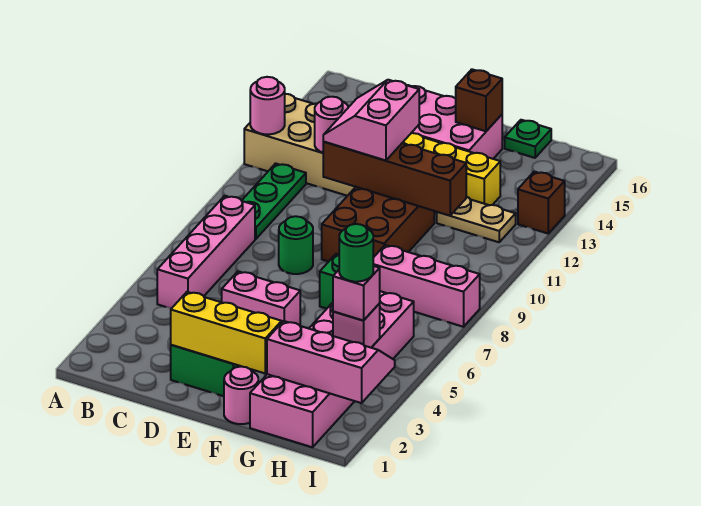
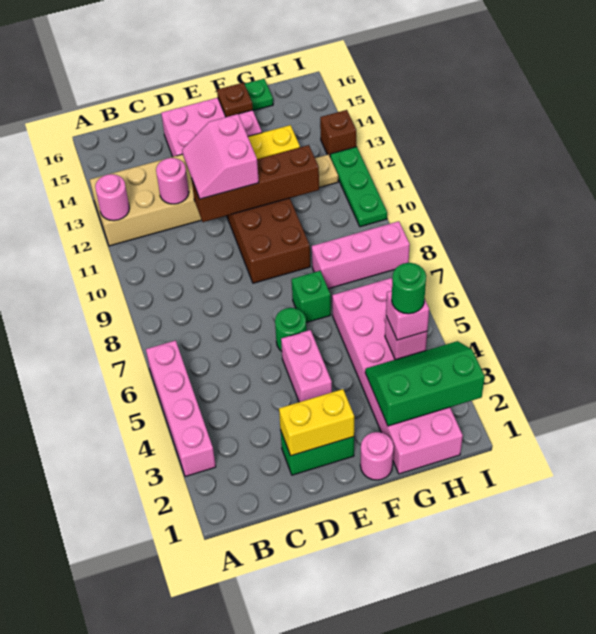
pink brick B5:B8 level 1 -> pink brick A3:A6 level 1
green plate B9:B11 level 1 -> green plate I10:I12 level 1
yellow brick D2:F2 level 2 -> yellow brick D2:E2 level 2
pink brick D5:E5 level 1 -> pink brick E4:E5 level 1
green round brick D8 level 1 -> green round brick E6 level 1
brown brick F15 level 2 -> brown plate F15 level 2
pink slope G2:I3 level 2 top 2 -> green slope G2:I3 level 2 top 2

